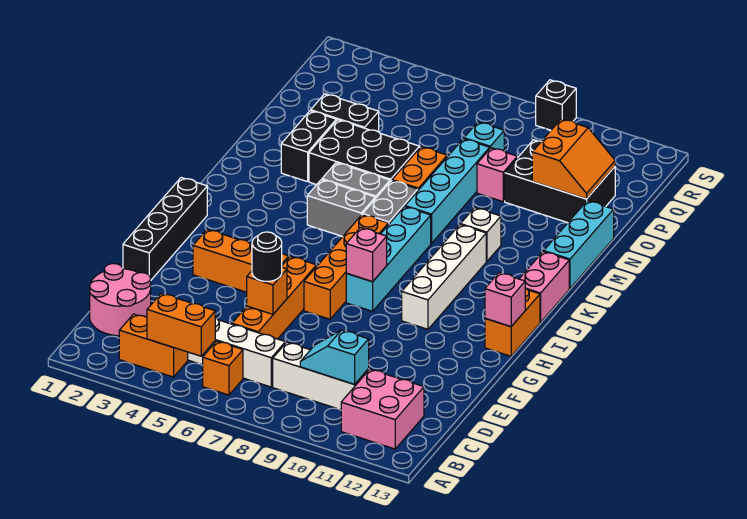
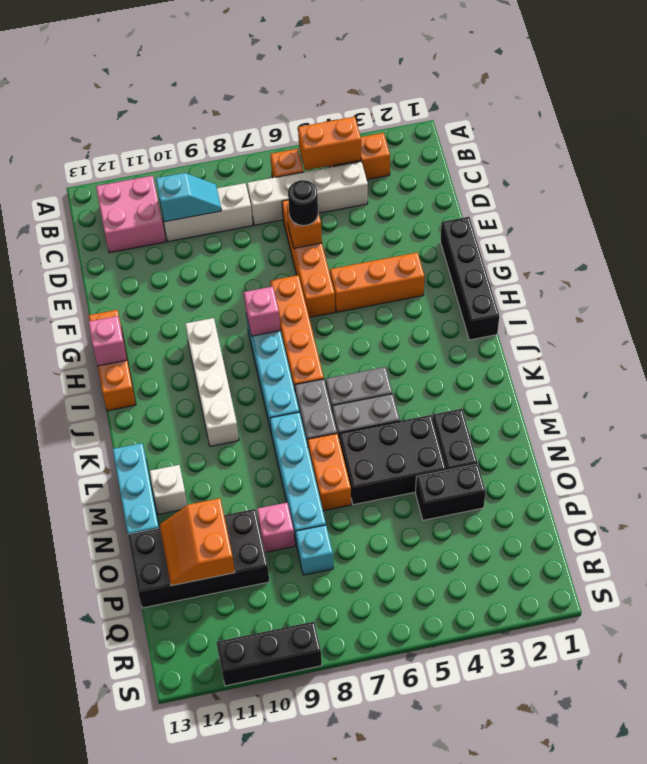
pink round brick C1:D2 level 1 -> none
orange brick H13:I13 level 1 -> orange brick G13:I13 level 1
pink brick J13:K13 level 1 -> none
white brick L10 level 1 -> white brick M12 level 1
black brick O10:P12 level 1 -> black brick O10:P13 level 1
black brick S9 level 1 -> black brick S9:S11 level 1

